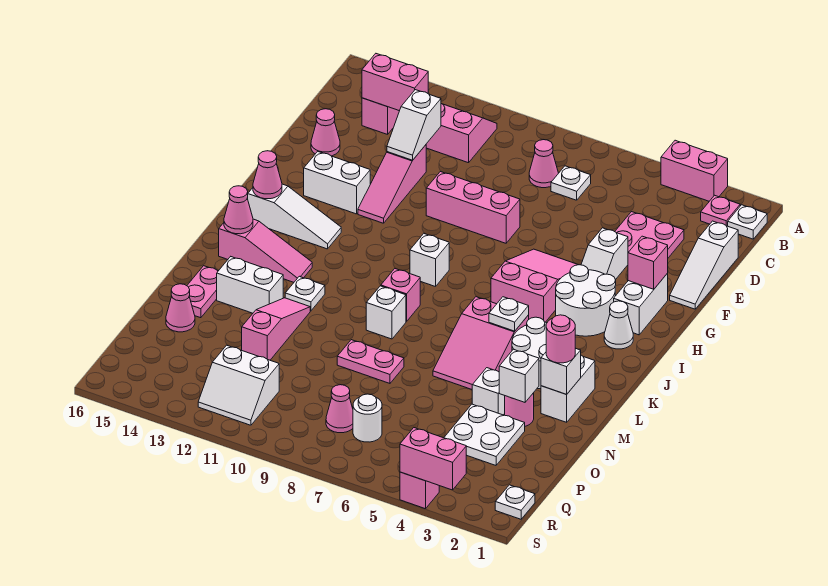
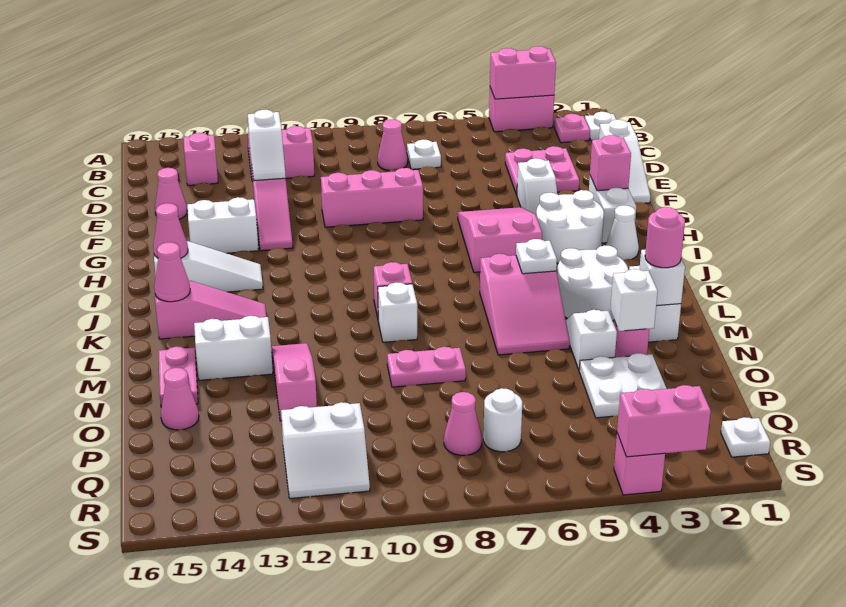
pink brick C13:C14 level 2 -> pink brick A3:A4 level 2
white brick I9 level 1 -> none
white plate L12 level 1 -> none

